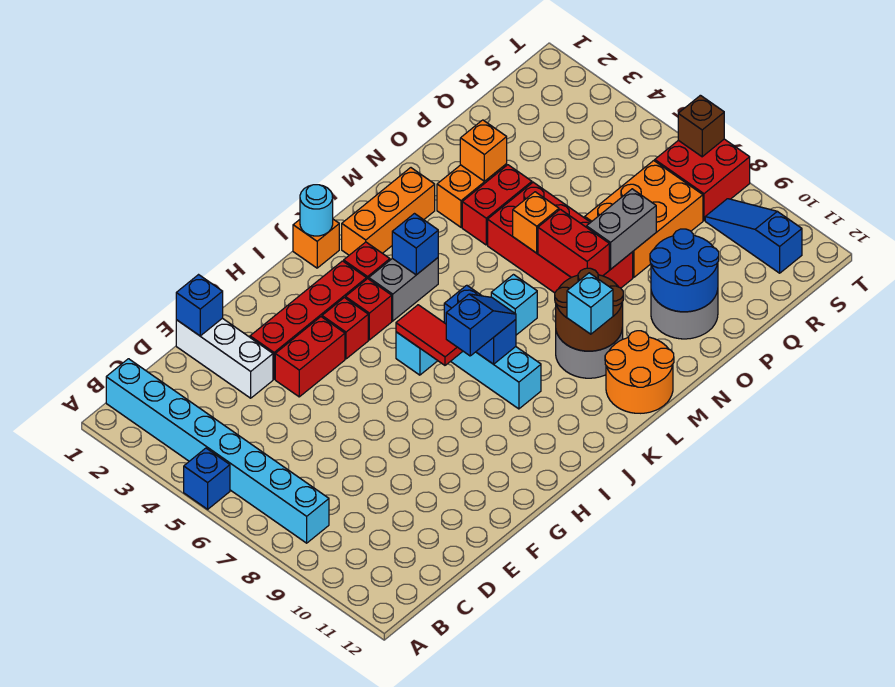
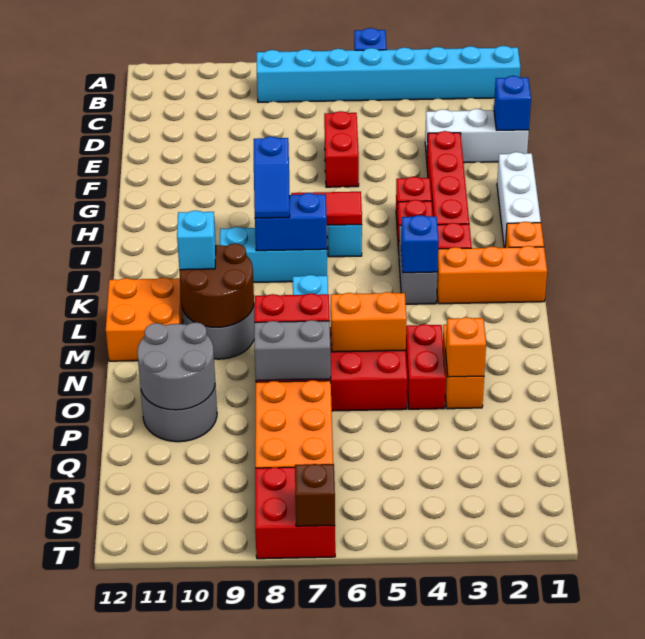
red brick F4:G4 level 1 -> red brick E6:F6 level 1
none -> white brick G1:I1 level 1
cyan round brick J1 level 2 -> none
orange brick K2:M2 level 1 -> orange brick K1:K3 level 1
orange round brick L11:M12 level 1 -> orange brick L11:M12 level 1
orange brick N6 level 2 -> orange brick N5:N6 level 2
grey brick O8:P8 level 2 -> grey brick O7:O8 level 2
blue round brick O10:P11 level 2 -> grey round brick O10:P11 level 2
blue slope S9:S11 level 1 top 11 -> none

